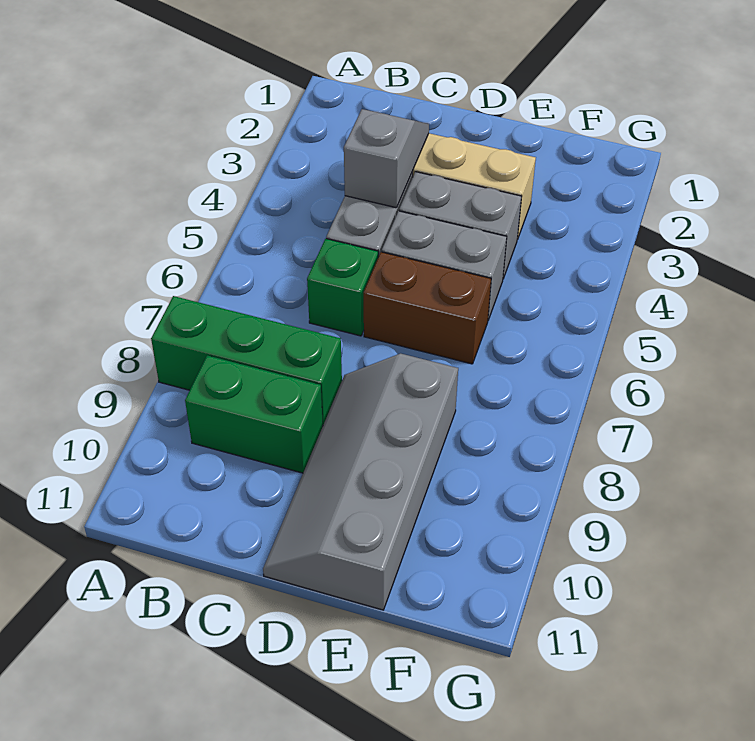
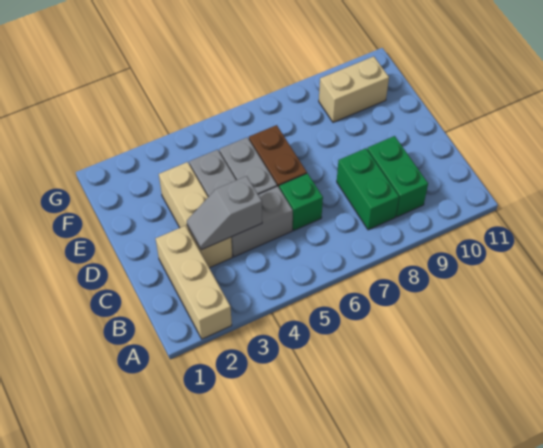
none -> tan brick A2:C2 level 1
green brick A8:C8 level 1 -> green brick B8:C8 level 1
grey slope D8:E11 level 1 top E -> none
none -> tan brick F9:F10 level 1

